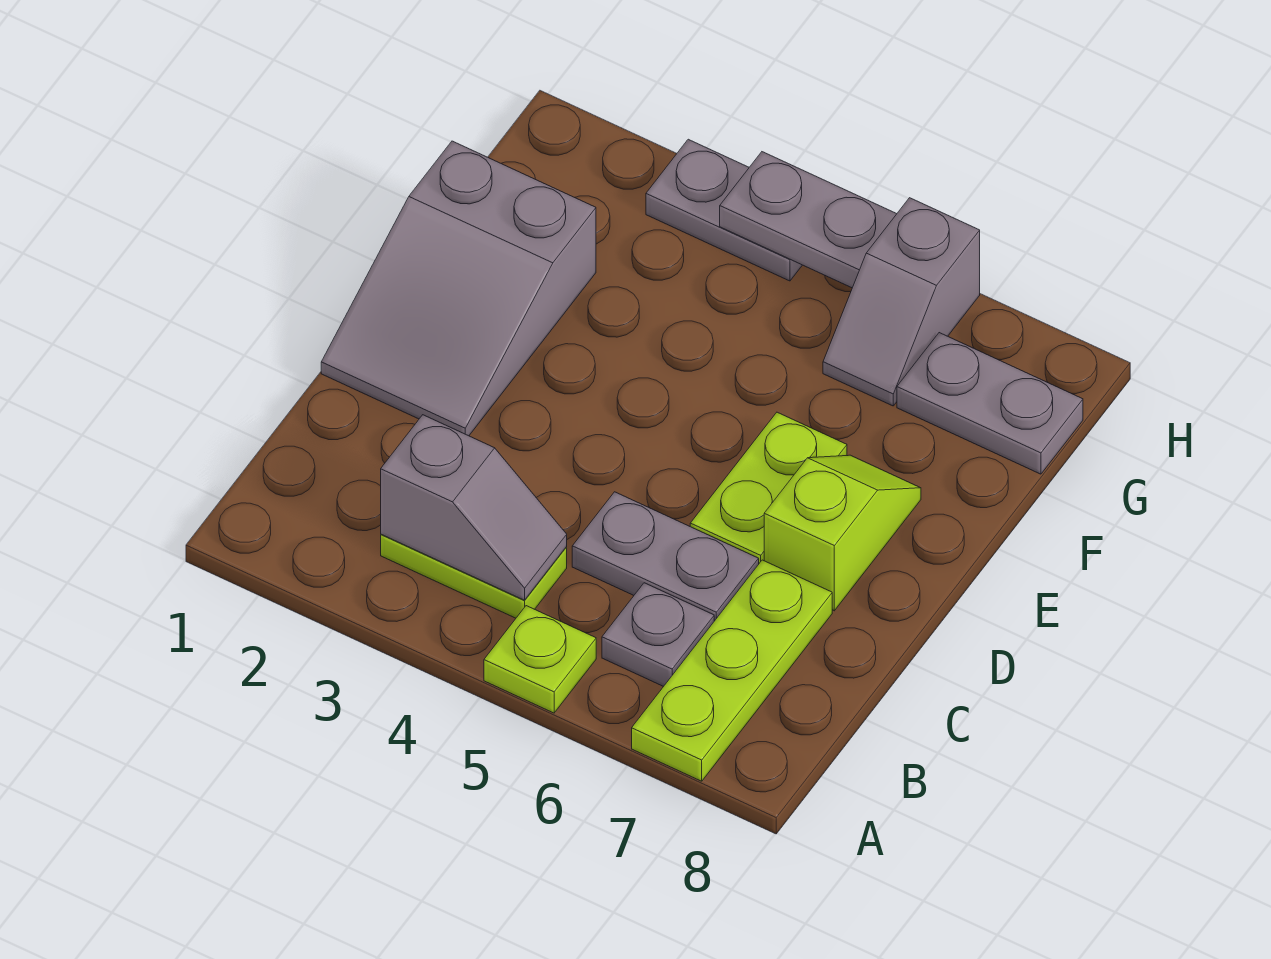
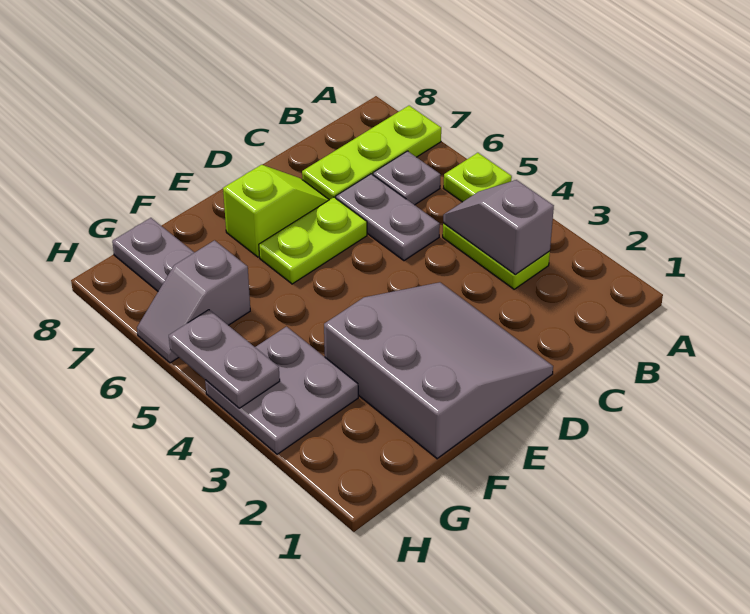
grey slope D1:F2 level 1 top F -> grey slope D1:F3 level 1 top F
lime slope D7:E7 level 1 top D -> lime slope D7:E7 level 1 top E
grey slope G6:H6 level 1 top H -> grey slope G6:H6 level 1 top G
grey plate H3:H4 level 1 -> grey plate G3:H4 level 1

